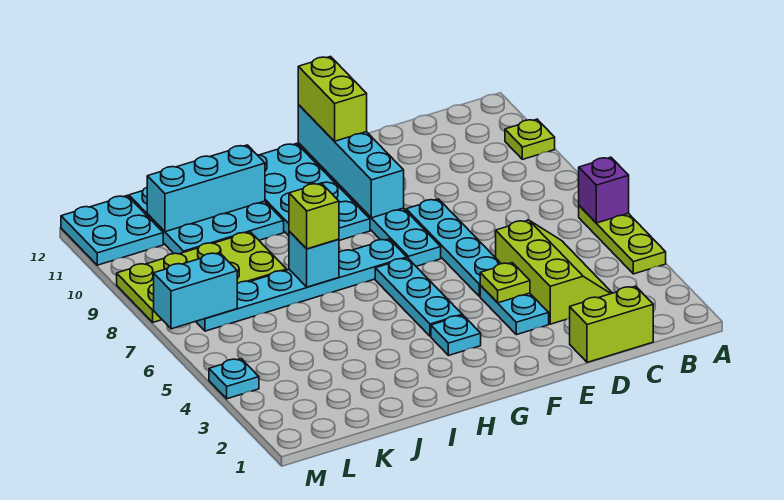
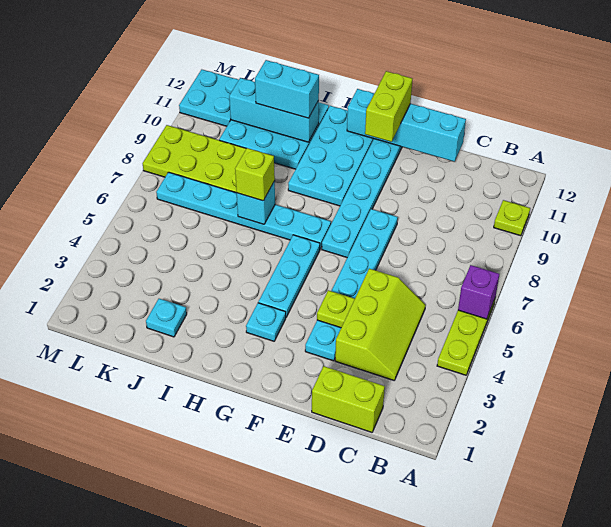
cyan brick F9:F12 level 2 -> cyan brick D12:G12 level 2
cyan brick L7:M7 level 2 -> cyan brick I11:J11 level 3
cyan plate M4 level 1 -> cyan plate J2 level 1

